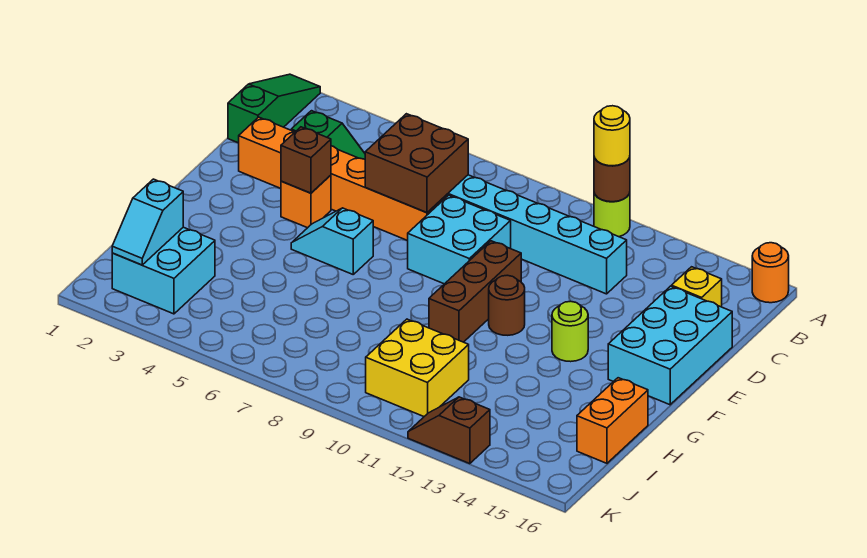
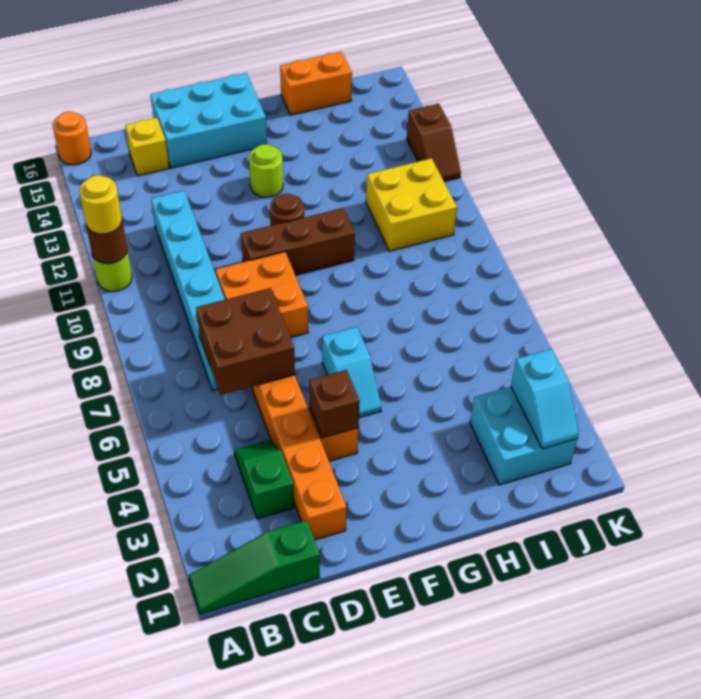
cyan brick D8:E9 level 1 -> orange brick D8:E9 level 1
cyan slope I2:J2 level 2 top I -> cyan slope J2:J3 level 2 top 3

